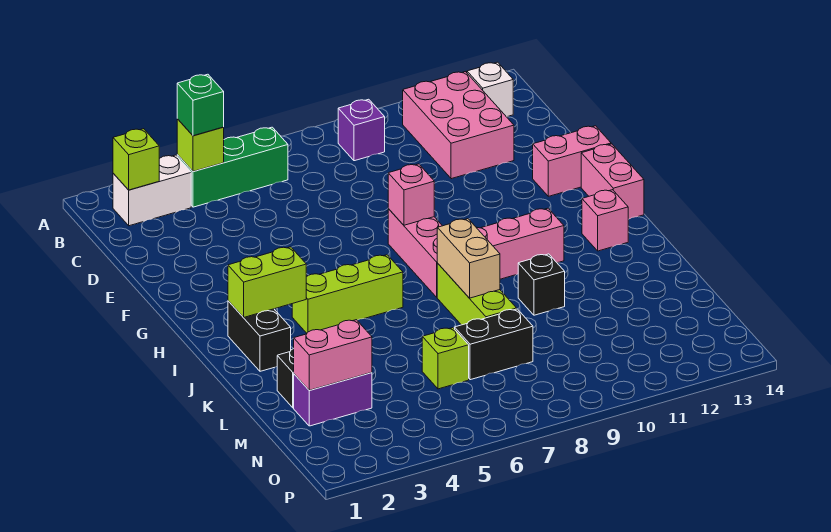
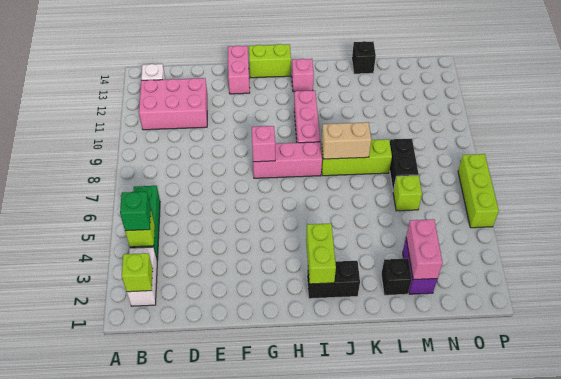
purple brick B9 level 1 -> none
pink brick G14:H14 level 1 -> lime brick G14:H14 level 1
lime brick I4:I6 level 1 -> lime brick P5:P7 level 1
black brick K10 level 1 -> black brick L14 level 1

